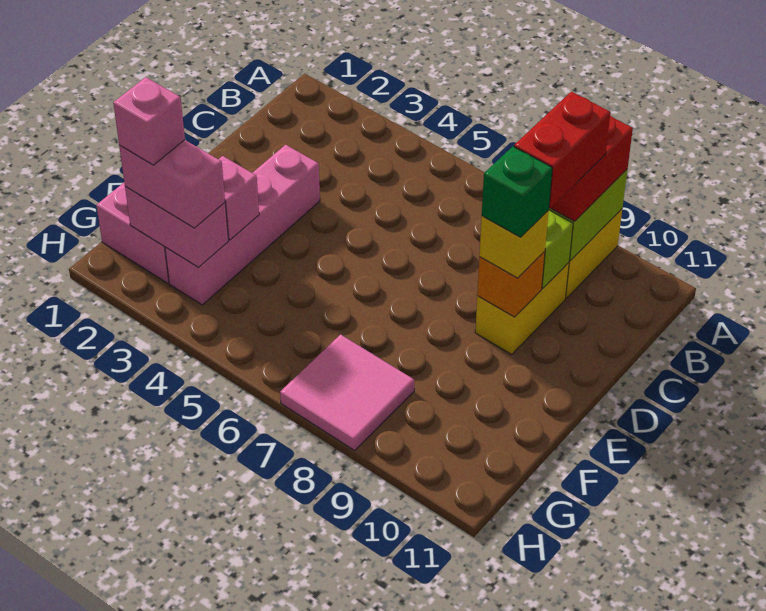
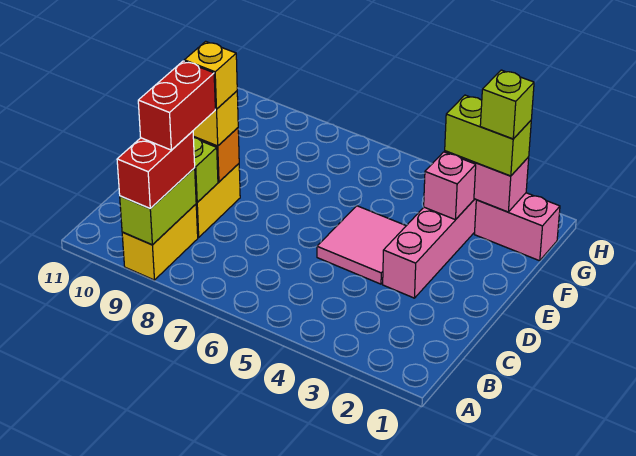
green brick D9 level 4 -> yellow brick D9 level 4
pink brick G2:G3 level 3 -> lime brick G2:G3 level 3
pink brick G2 level 4 -> lime brick G2 level 4
pink tile G7:H8 level 1 -> pink tile D4:E5 level 1

